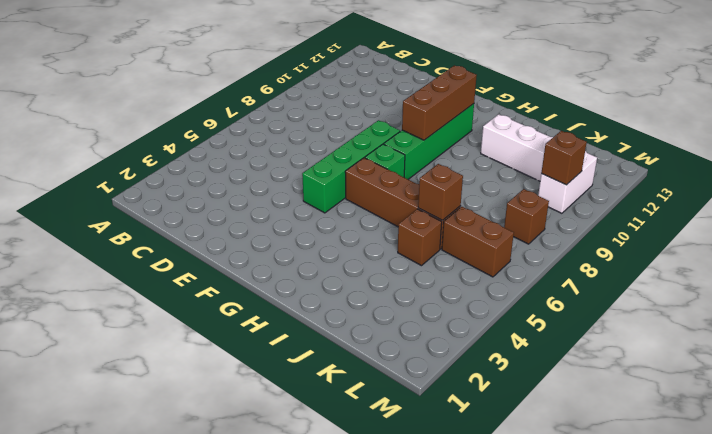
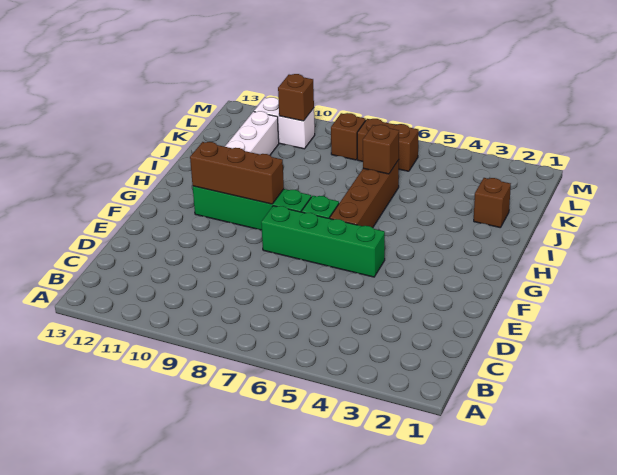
brown brick J5 level 1 -> brown brick J2 level 1
brown brick K6:L6 level 1 -> brown brick L6:L7 level 1

